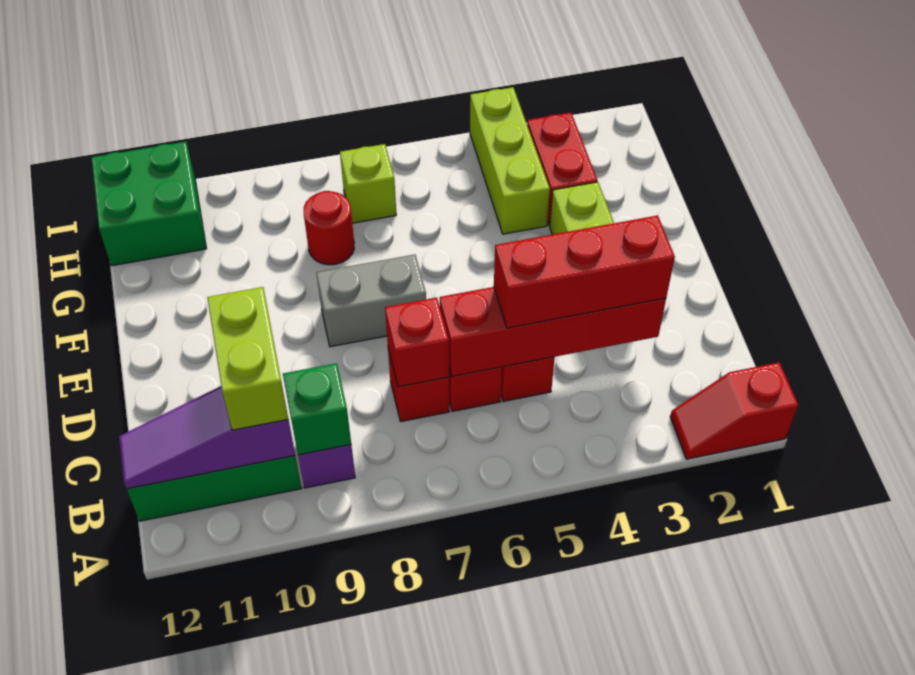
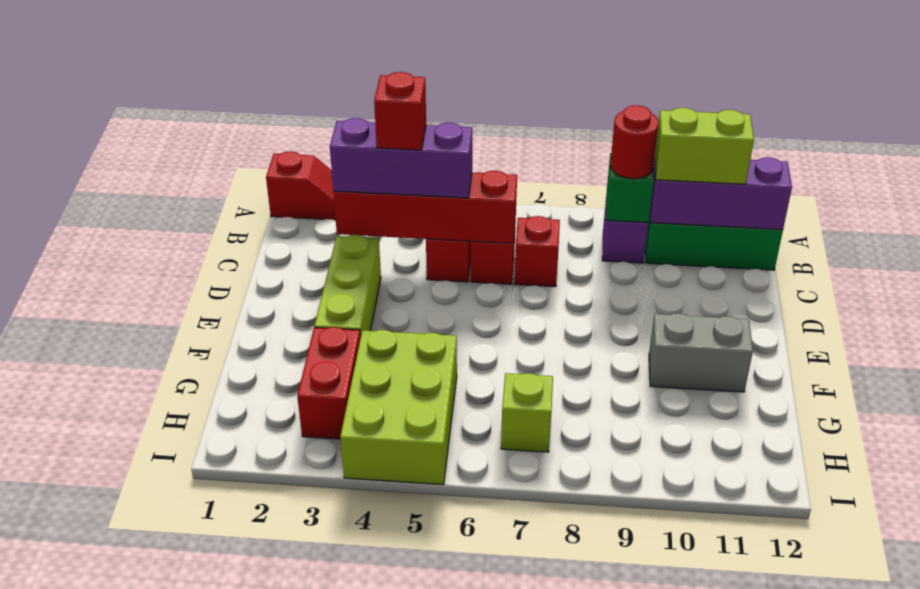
purple slope B10:B12 level 2 top 10 -> purple brick B10:B12 level 2
lime brick B10:C10 level 3 -> lime brick B10:B11 level 3
red brick C3:C5 level 3 -> purple brick C3:C5 level 3
red brick C7 level 2 -> red brick C4 level 4
grey brick E7:E8 level 1 -> grey brick F10:F11 level 1
lime brick G4:I4 level 1 -> lime brick G4:I5 level 1
red round brick G8 level 1 -> red round brick B9 level 3
green brick H11:I12 level 1 -> none

